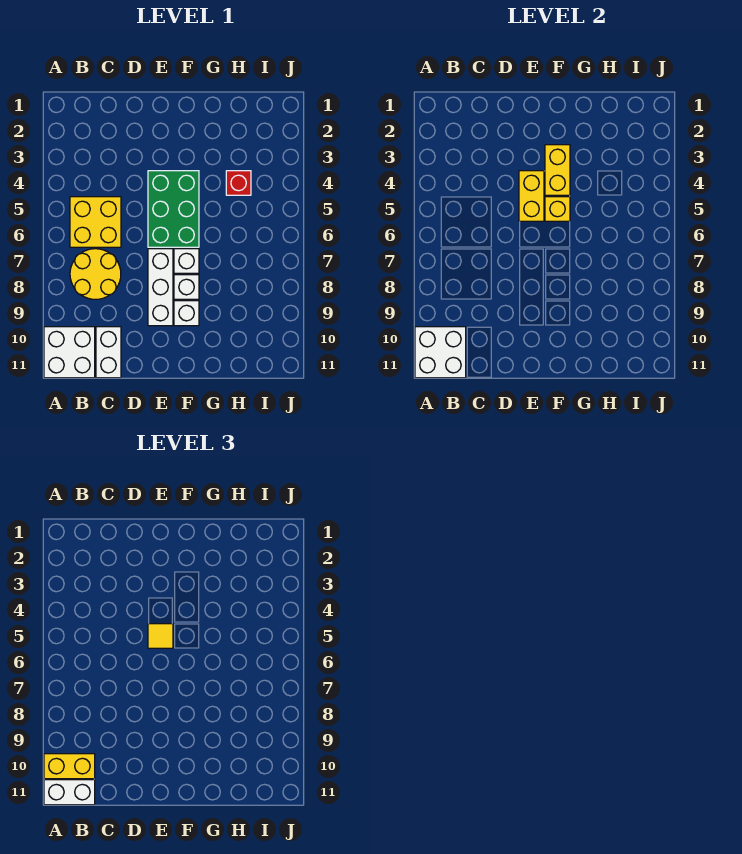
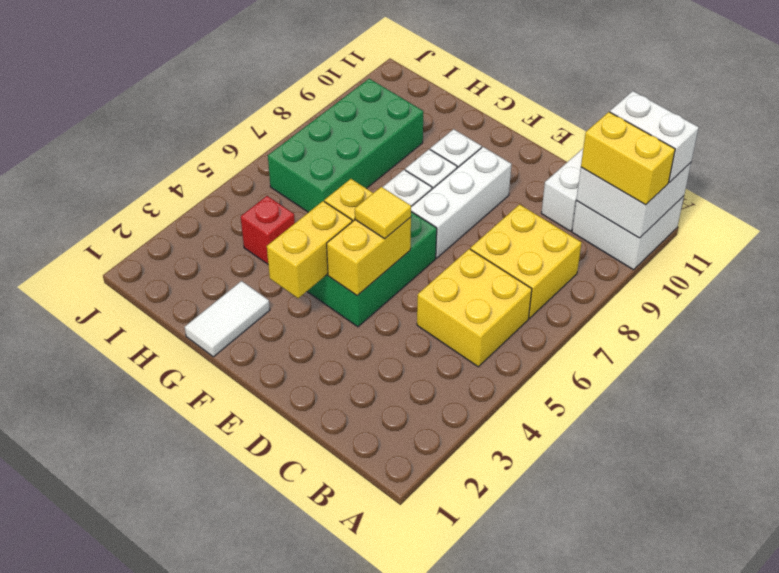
yellow round brick B7:C8 level 1 -> yellow brick B7:C8 level 1
none -> white tile G1:G2 level 1
none -> green brick H6:I9 level 1

